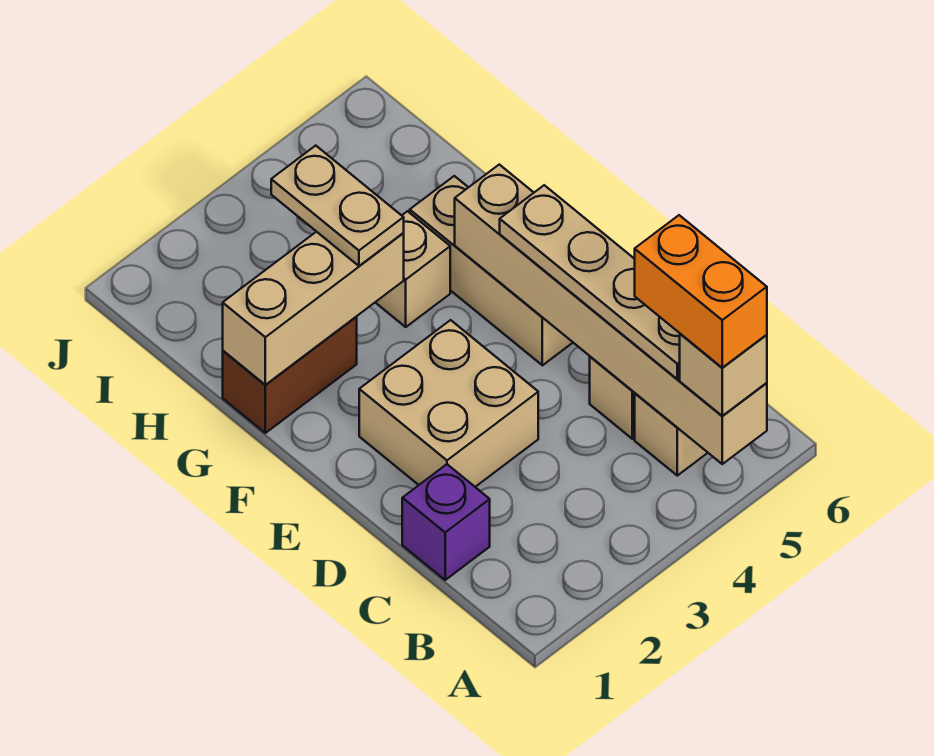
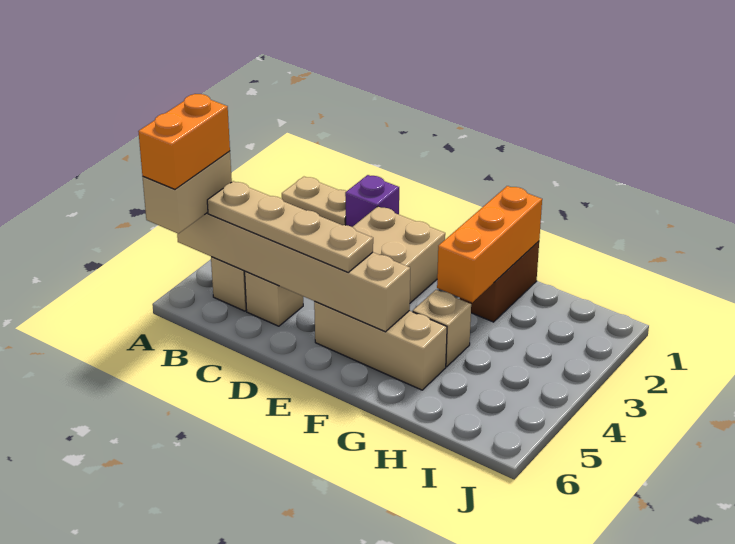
tan brick A5 level 3 -> tan brick A5:A6 level 3
orange brick A5:B5 level 4 -> orange brick A5:A6 level 4
tan brick G1:G3 level 2 -> orange brick G1:G3 level 2
tan plate G3:H3 level 3 -> tan plate A1:B1 level 1

